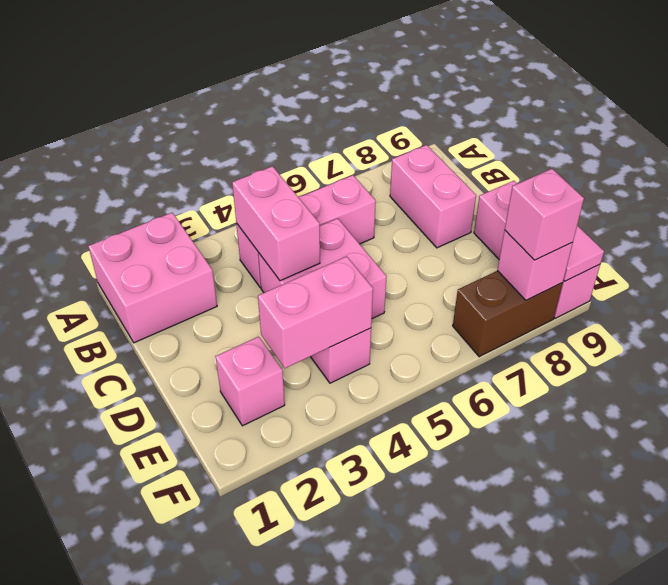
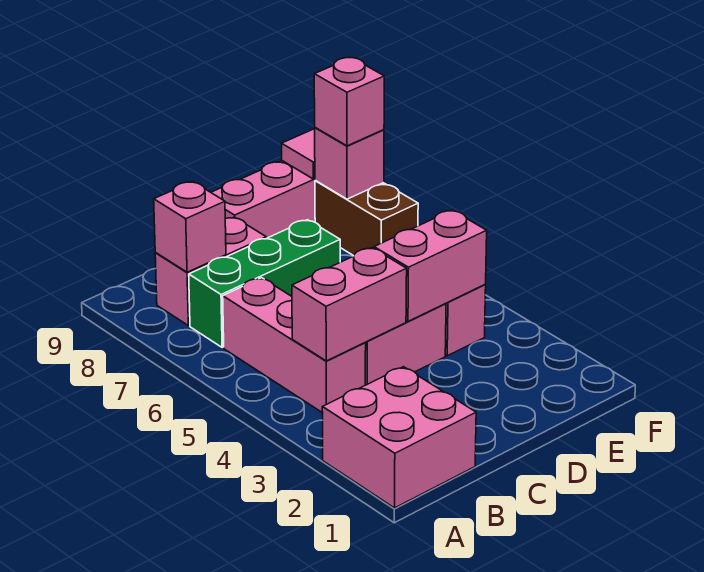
none -> green brick B7:D7 level 1
pink brick E2 level 1 -> pink brick B8 level 2
pink brick E3:E4 level 2 -> pink brick D4:E4 level 2

